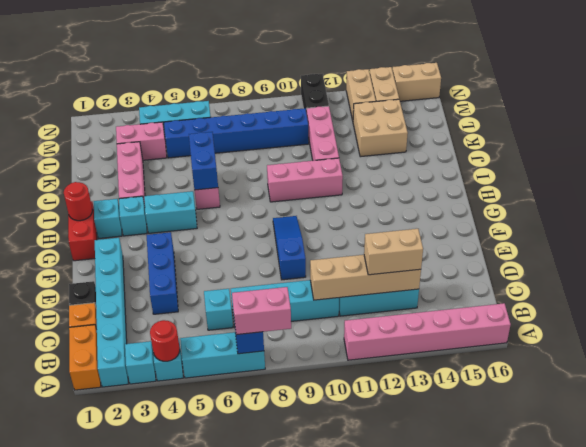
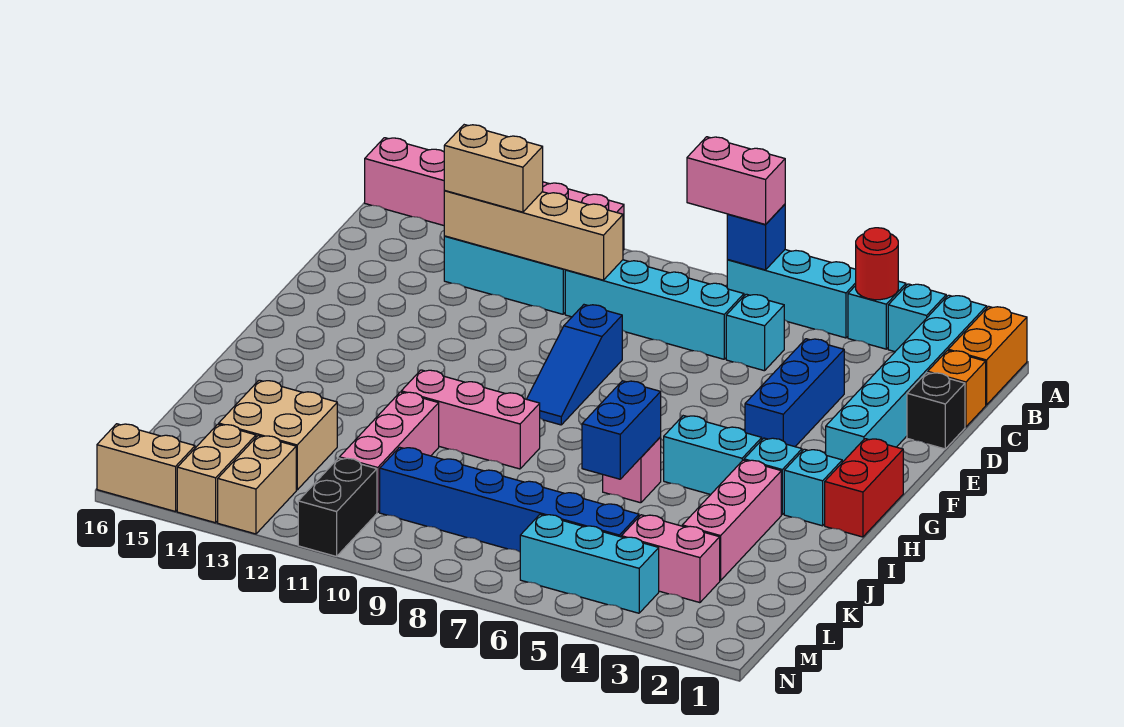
red round brick H1 level 2 -> none

